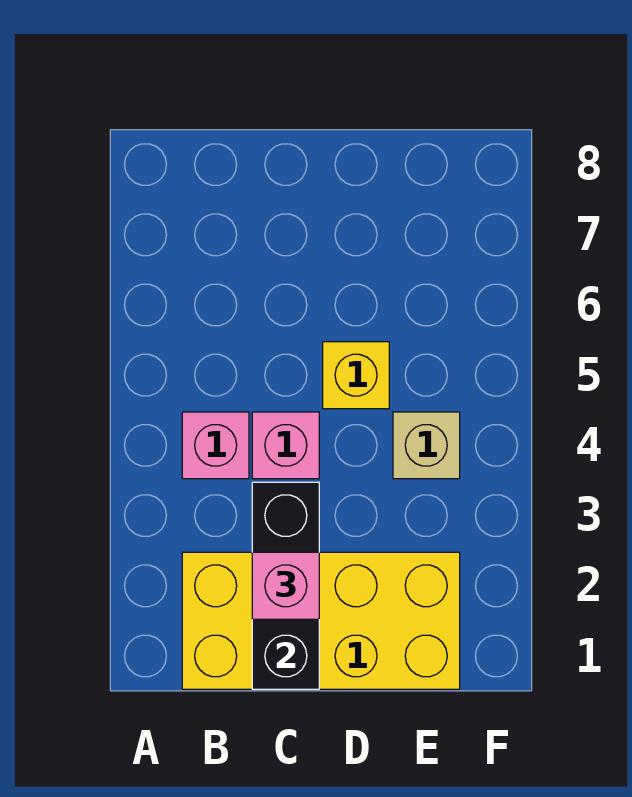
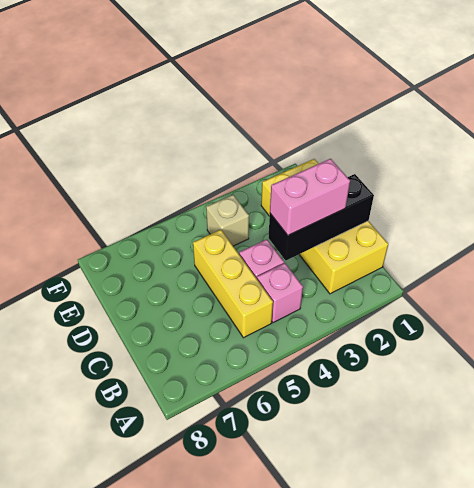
pink brick C2 level 3 -> pink brick C2:C3 level 3
yellow brick D5 level 1 -> yellow brick B5:D5 level 1

